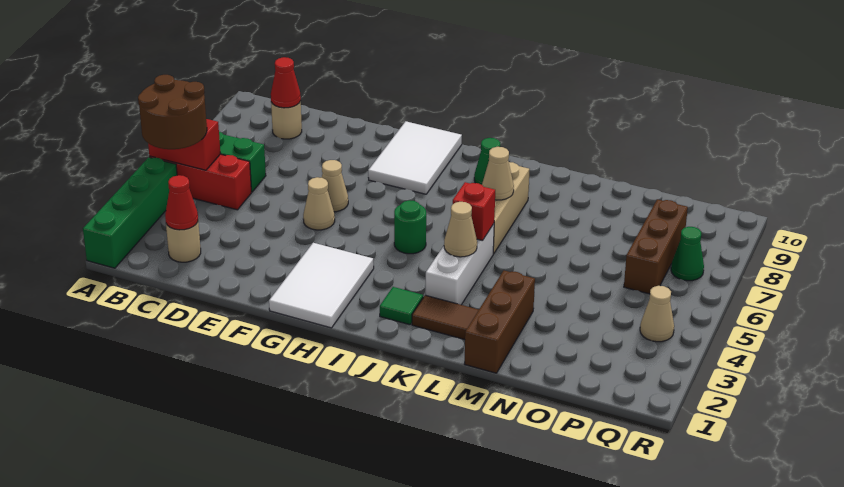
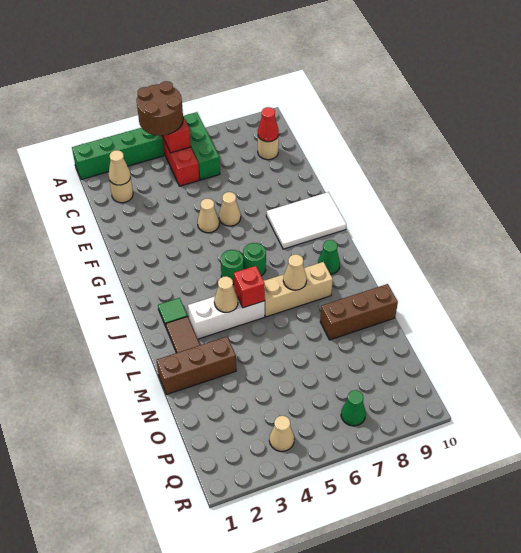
red cone C2 level 2 -> tan cone C2 level 2
white tile G1:H3 level 1 -> none
none -> green round brick I6 level 1
brown brick P6:P8 level 1 -> brown brick M8:M10 level 1

